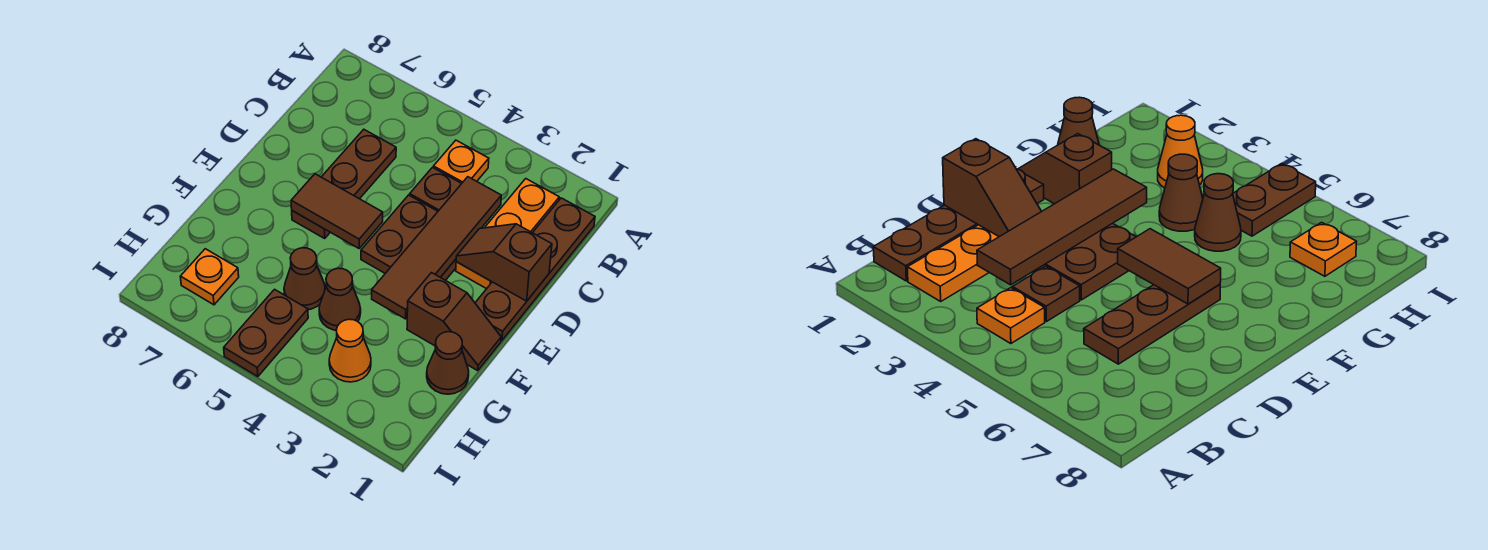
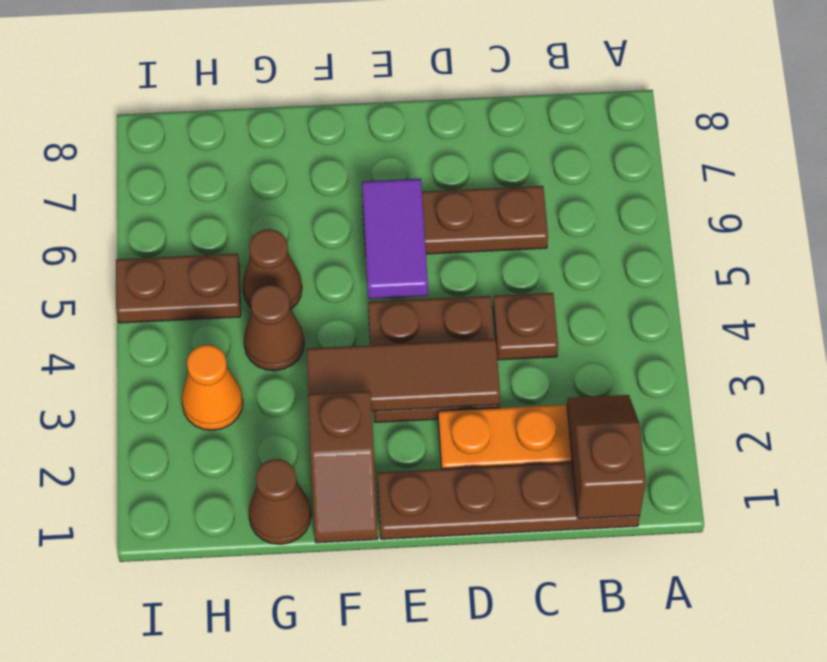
orange plate B4 level 1 -> none
brown tile C3:F3 level 2 -> brown tile D3:F3 level 2
brown slope D1:D2 level 2 top 1 -> brown slope B1:B2 level 2 top 1
brown tile E5:E6 level 2 -> purple tile E5:E6 level 2
orange plate H7 level 1 -> none

